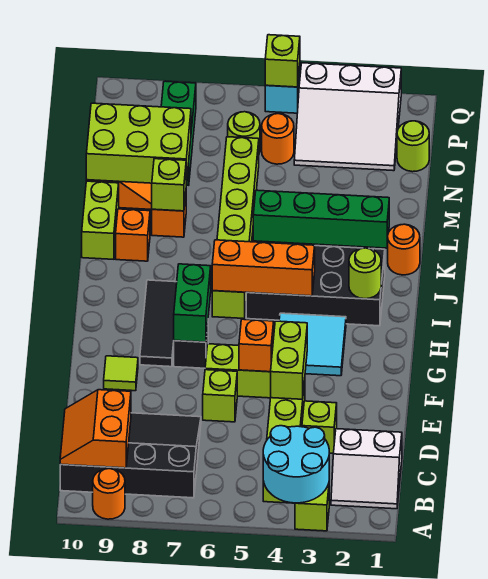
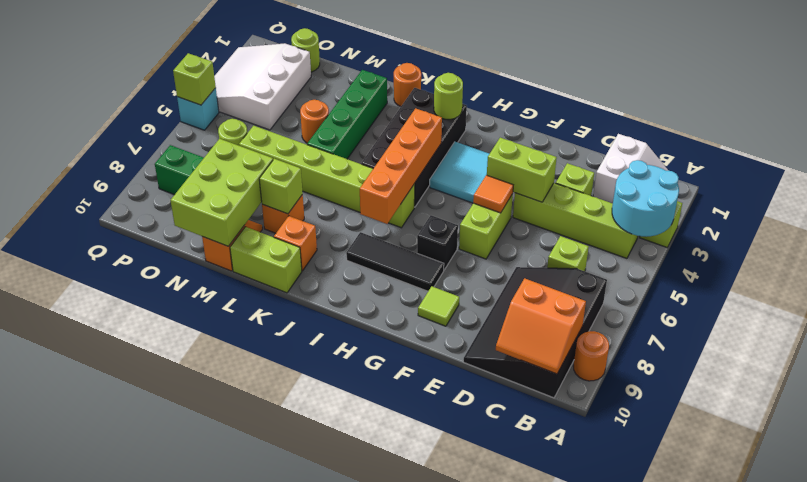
lime brick E6 level 1 -> lime brick C6 level 1
orange brick F5 level 2 -> orange tile F5 level 2
green brick G7:H7 level 2 -> none
orange brick I4:I6 level 2 -> orange brick I4:I7 level 2
white slope O2:Q4 level 1 top Q -> white slope O2:Q4 level 1 top O
orange round brick O5 level 1 -> orange round brick M4 level 1

